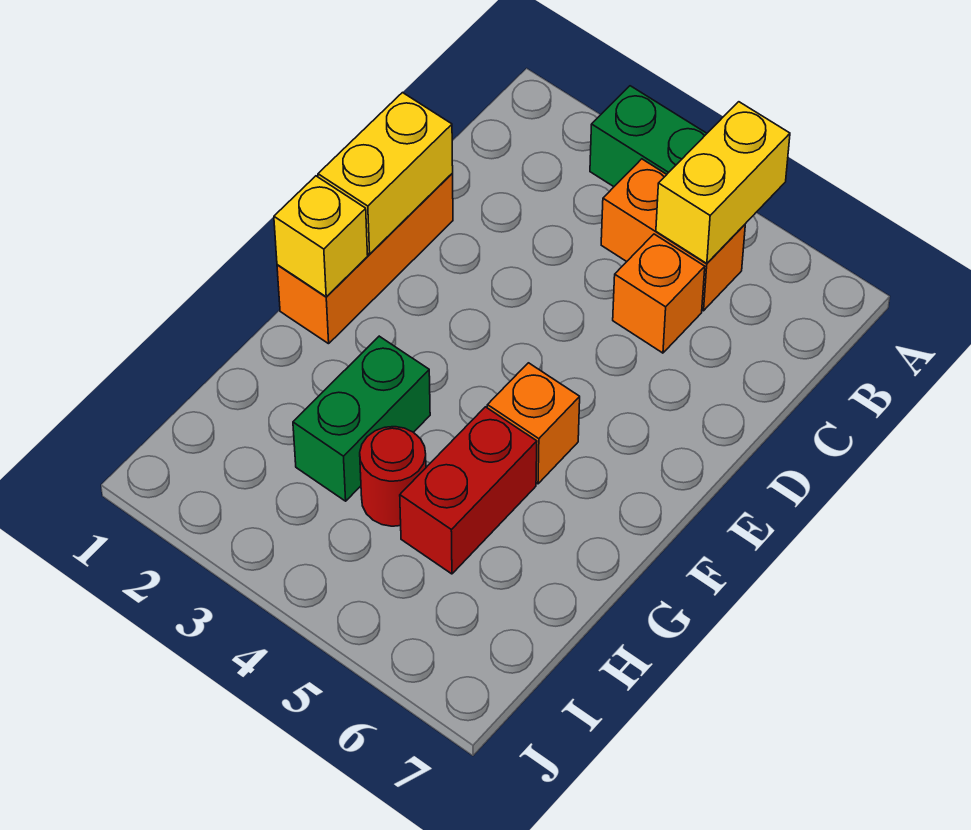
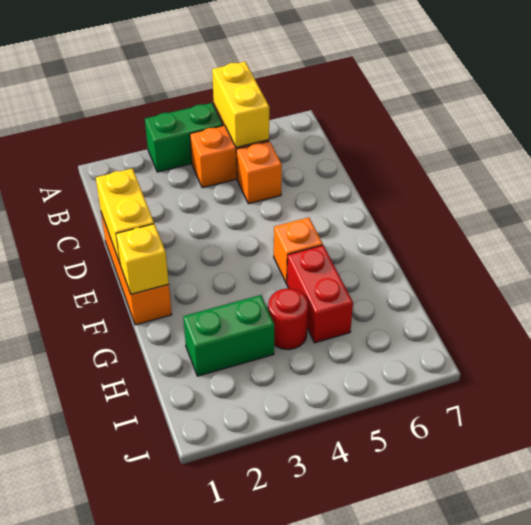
green brick G3:H3 level 1 -> green brick H2:H3 level 1

